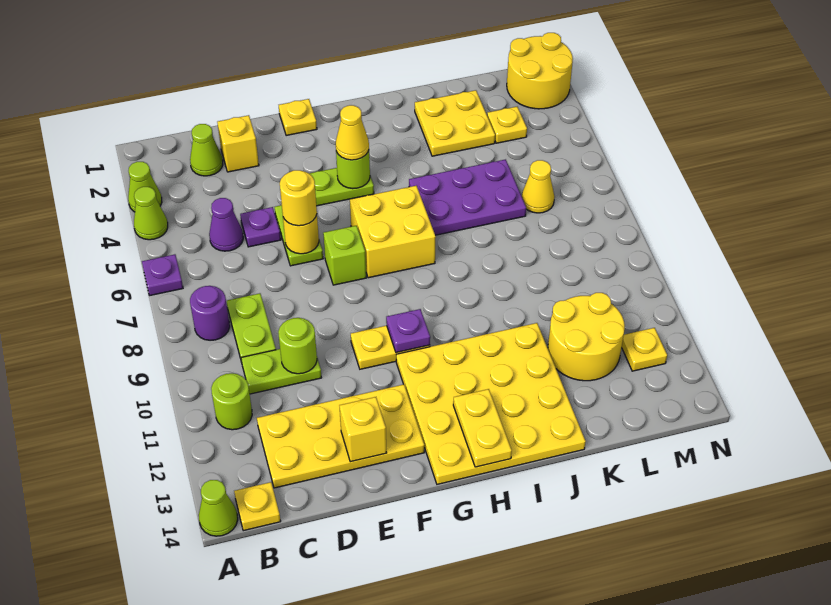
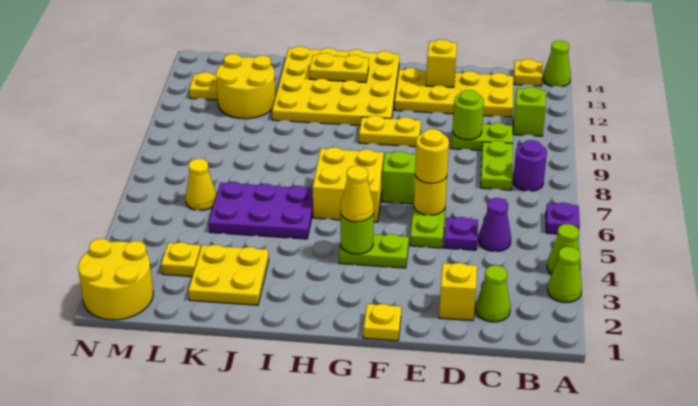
lime round brick B11 level 1 -> lime brick B11 level 1
purple plate G10 level 2 -> none
yellow plate H13:H14 level 2 -> yellow plate H13:I13 level 2

